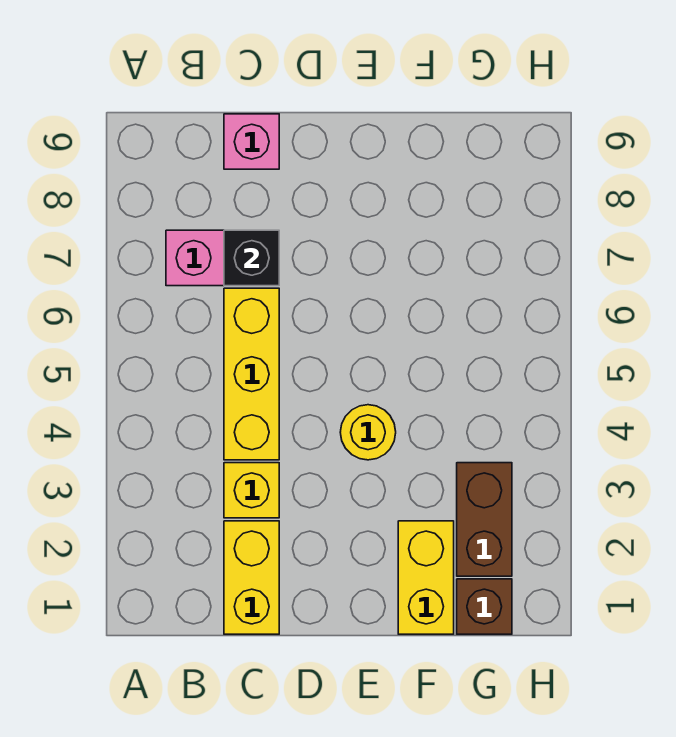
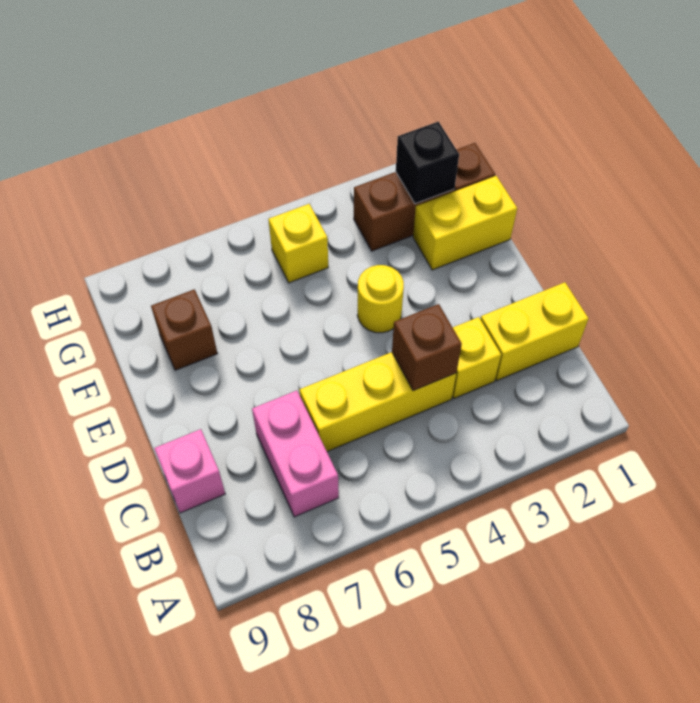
none -> brown brick C4 level 2
black brick C7 level 2 -> black brick G2 level 2
none -> brown brick F8 level 1
none -> yellow brick G5 level 1

